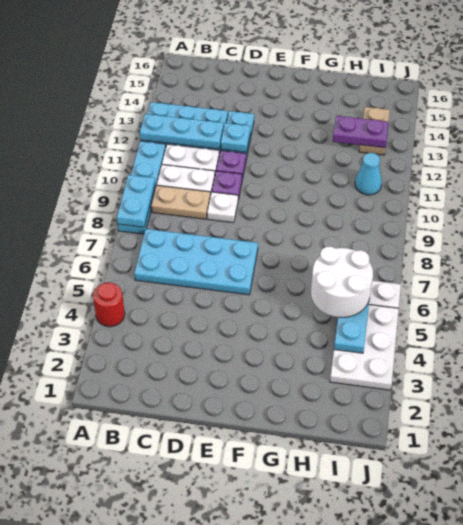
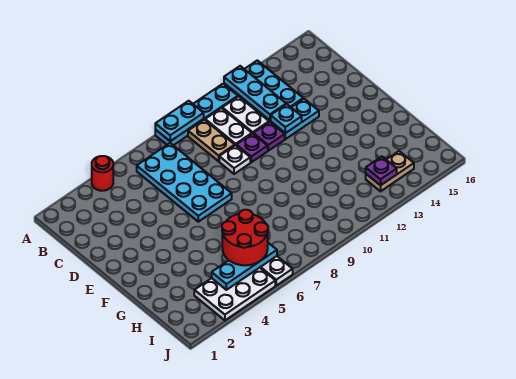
white round brick H5:I6 level 3 -> red round brick H5:I6 level 3
purple plate H13:I13 level 2 -> purple plate I13 level 2
cyan cone I11 level 1 -> none

